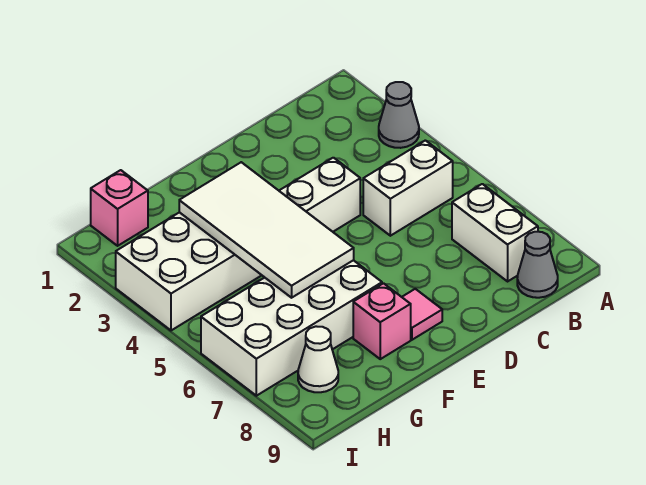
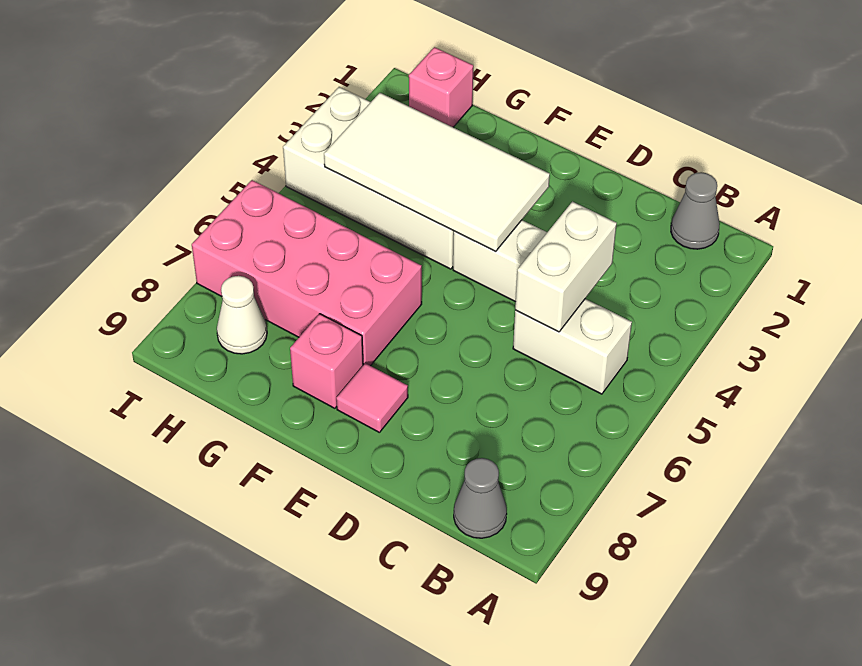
grey cone A3 level 1 -> grey cone B1 level 1
white brick B7:B8 level 1 -> white brick C4:C5 level 2
white tile F3:G6 level 2 -> white tile E3:H4 level 2
white brick F6:I7 level 1 -> pink brick F6:I7 level 1

